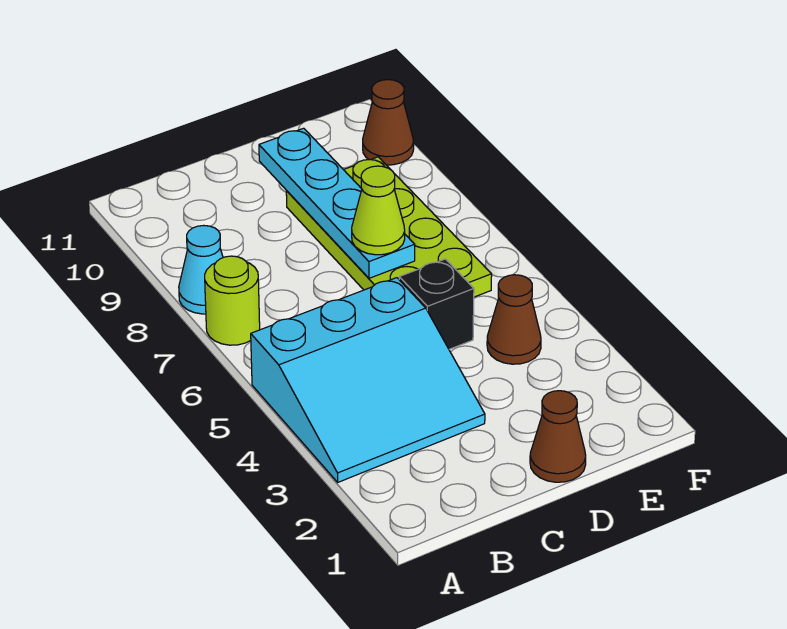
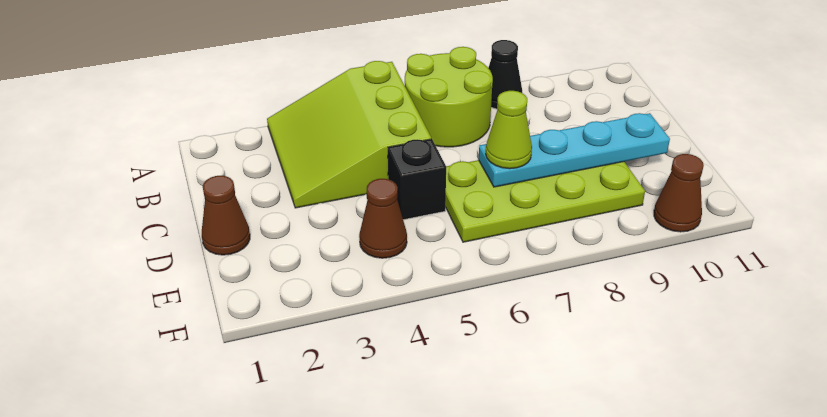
cyan slope A3:C5 level 1 top 5 -> lime slope A3:C5 level 1 top 5
lime round brick A7 level 1 -> lime round brick A6:B7 level 1
cyan cone A8 level 1 -> black cone A8 level 1

